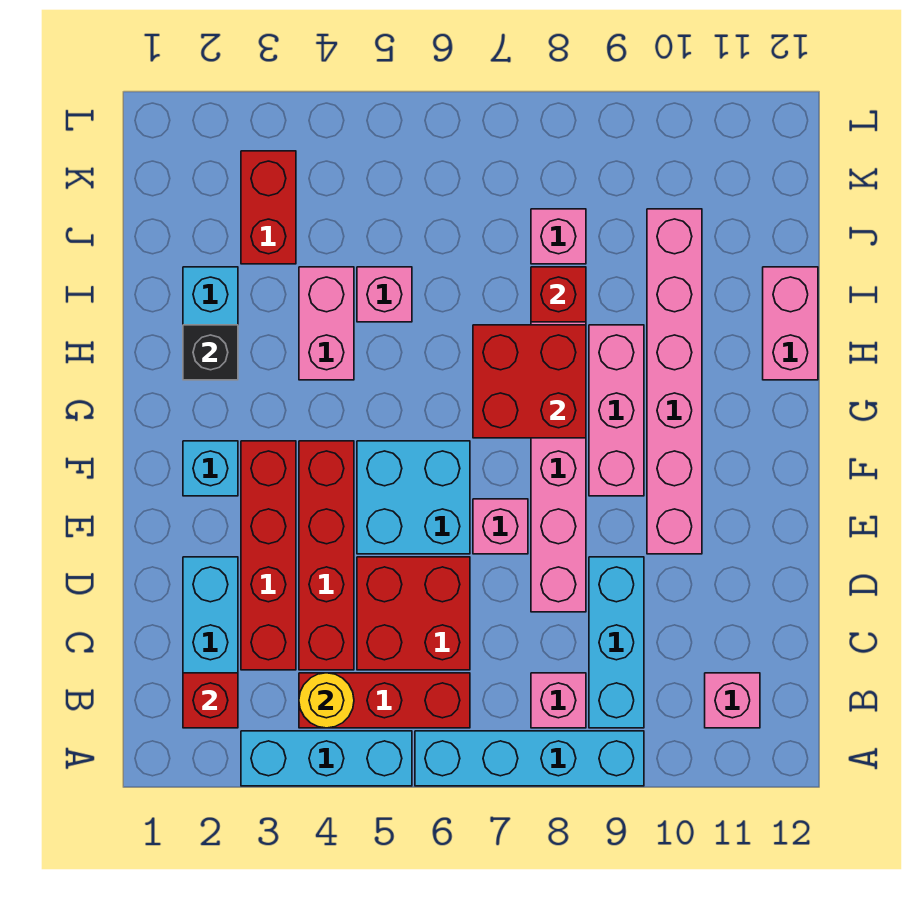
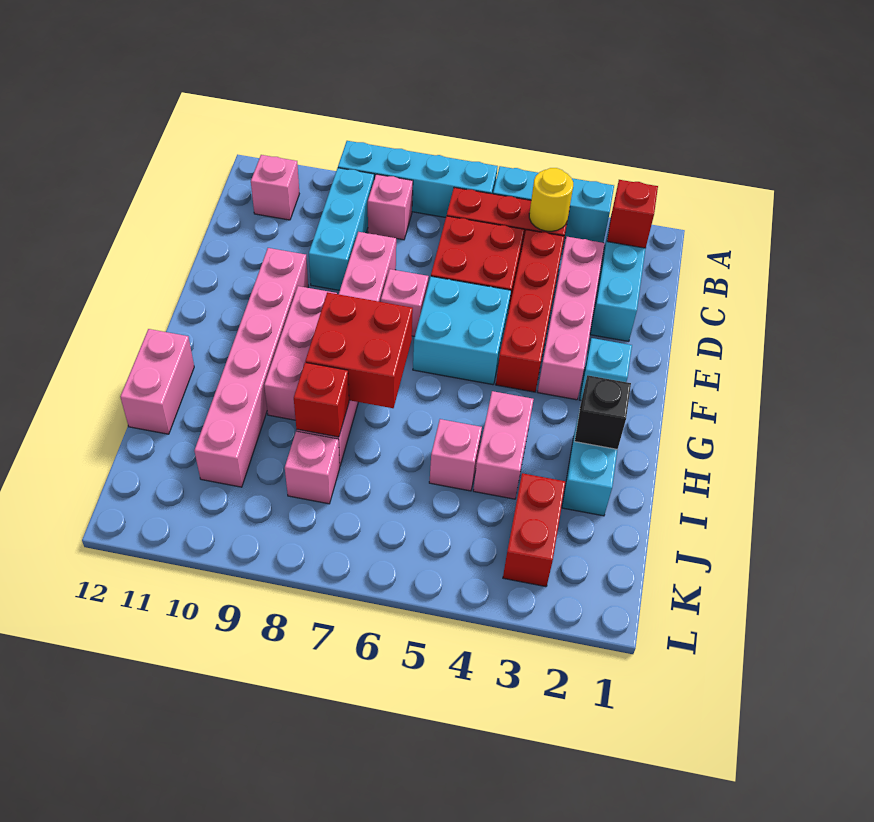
red brick C3:F3 level 1 -> pink brick C3:F3 level 1

